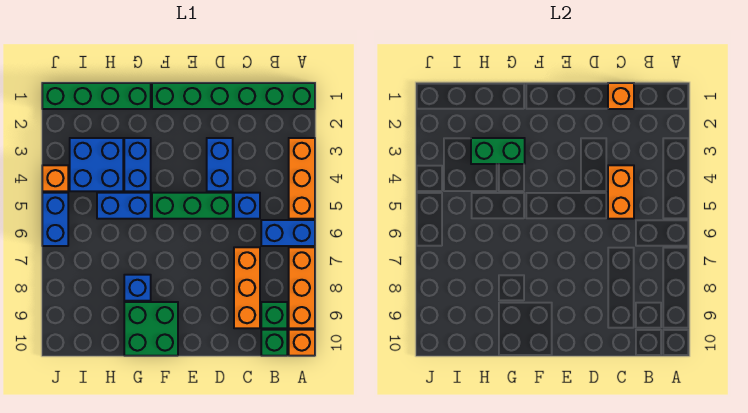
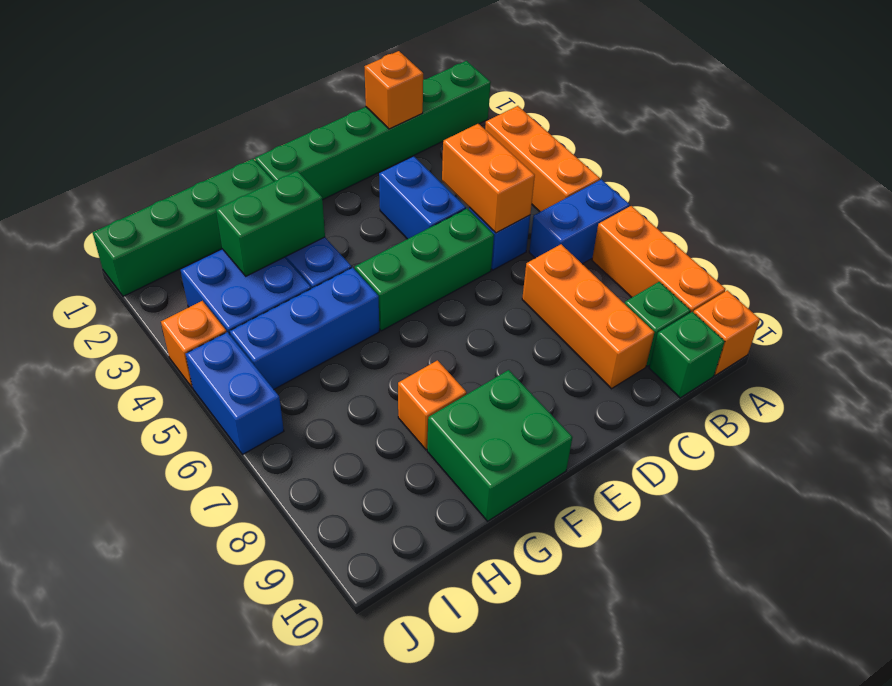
blue brick G5:H5 level 1 -> blue brick G5:I5 level 1
blue brick G8 level 1 -> orange brick G8 level 1

